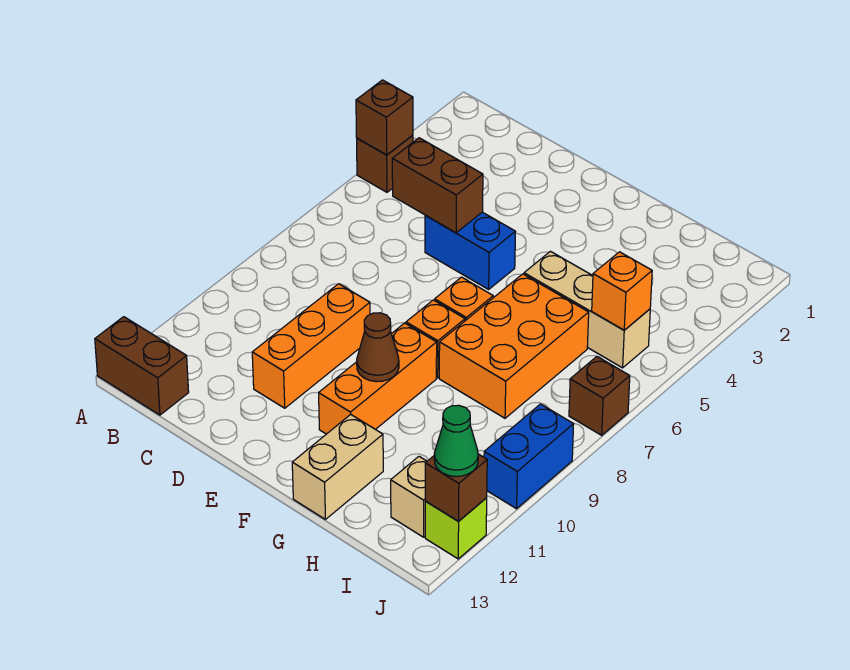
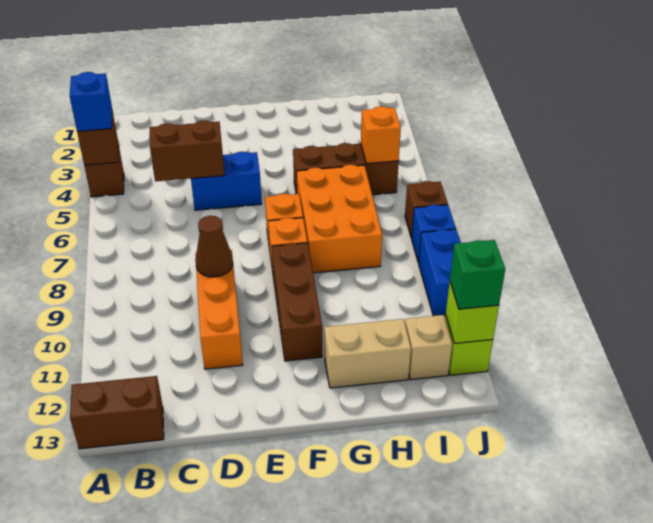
none -> blue brick A4 level 3
orange brick F9:F11 level 1 -> brown brick F9:F11 level 1
brown cone F10 level 2 -> brown cone D9 level 2
tan brick G5:I5 level 1 -> brown brick G5:I5 level 1
tan brick G12:G13 level 1 -> tan brick G12:H12 level 1
none -> blue brick J8 level 1
brown brick J12 level 2 -> lime brick J12 level 2
green cone J12 level 3 -> green brick J12 level 3

